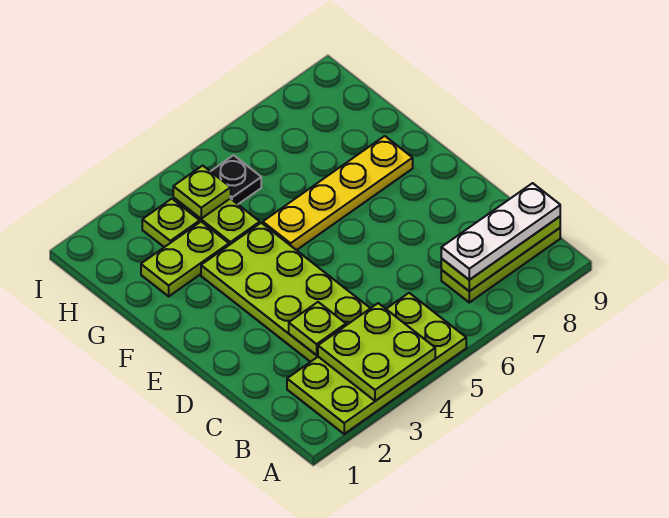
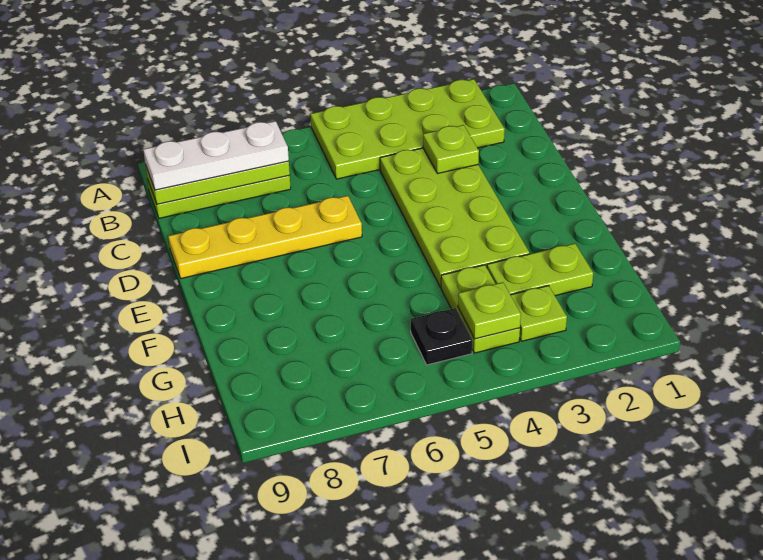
lime plate A3:B4 level 2 -> none
yellow plate F5:F8 level 1 -> yellow plate D6:D9 level 1

